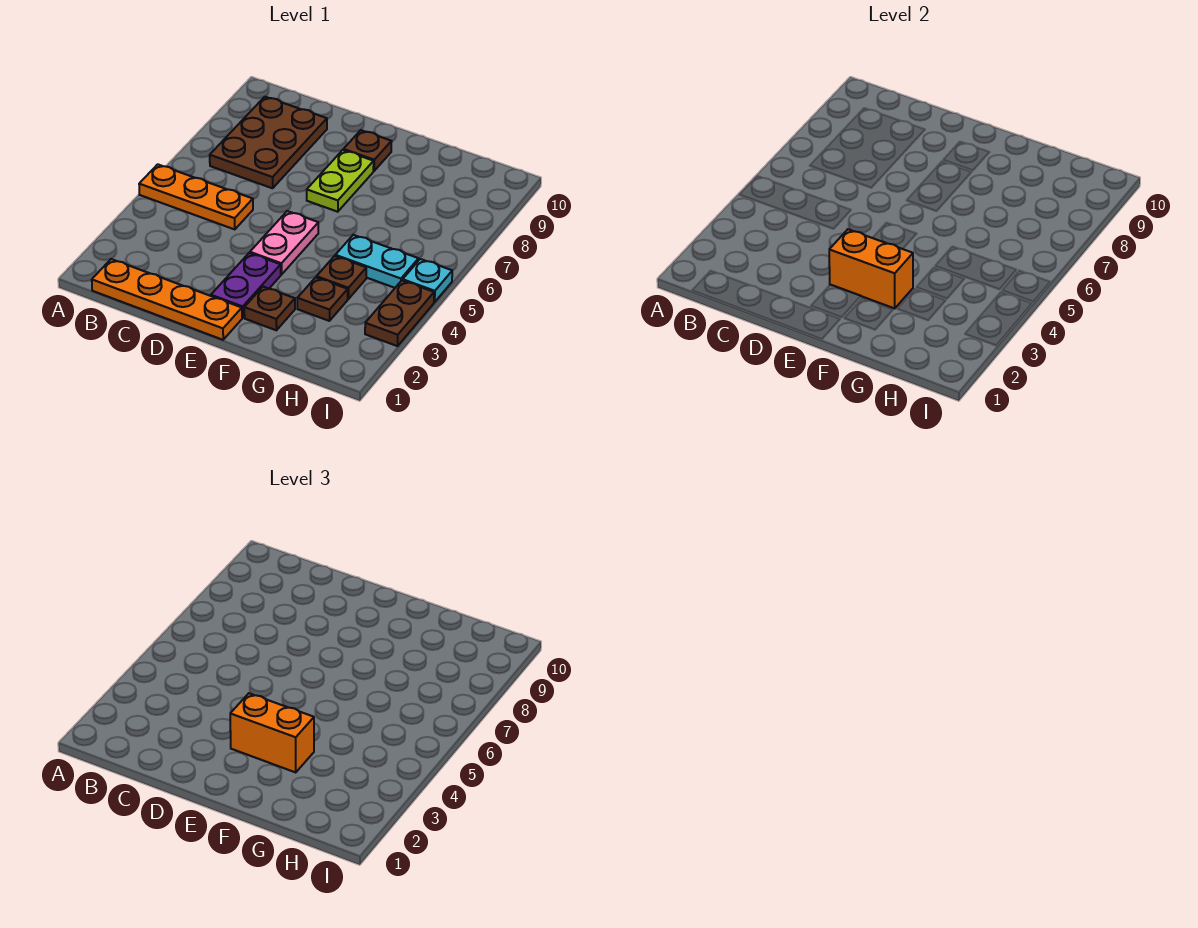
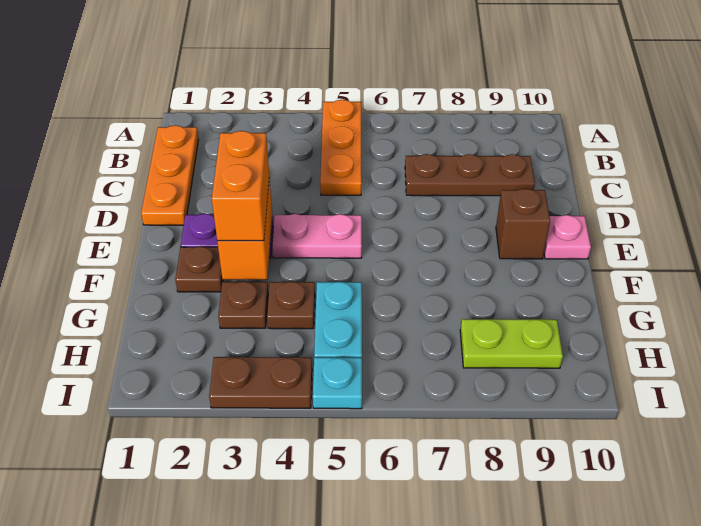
orange plate B1:E1 level 1 -> orange plate B1:D1 level 1
brown plate B7:C9 level 1 -> brown plate C7:C9 level 1
lime plate E7:E8 level 1 -> lime plate H8:H9 level 1
brown plate E9 level 1 -> brown brick E9 level 1
none -> pink plate E10 level 1

